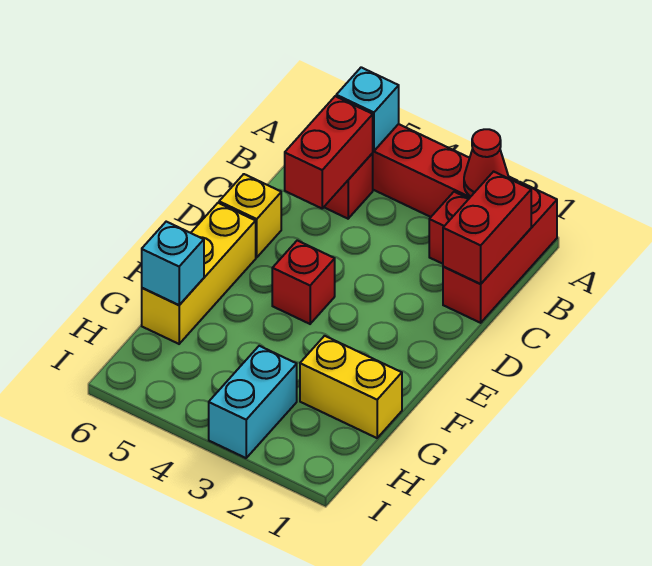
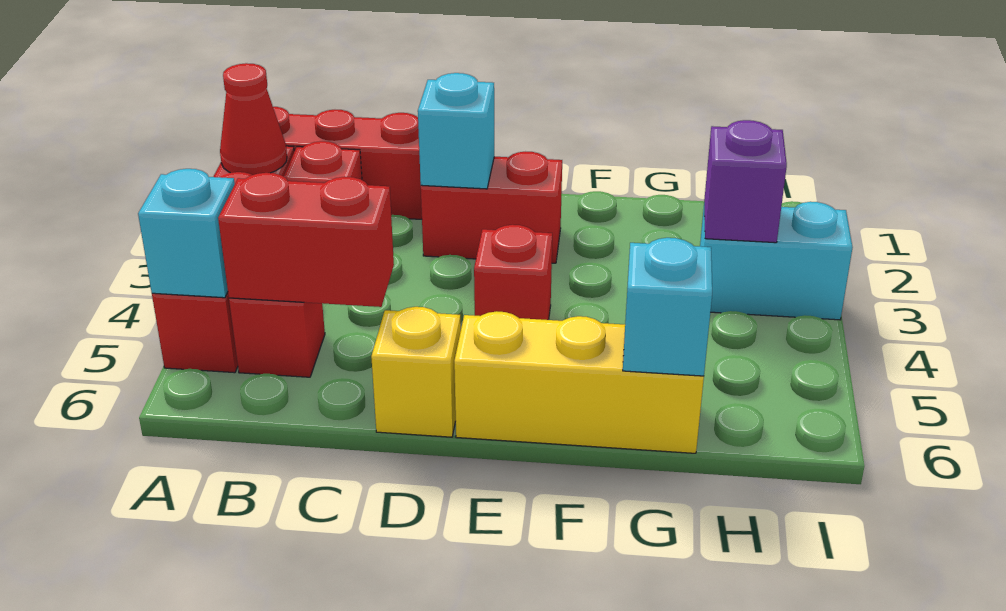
red brick B1:C1 level 2 -> red brick D2:E2 level 1
none -> cyan brick D2 level 2
yellow brick G1:G2 level 1 -> none
none -> purple brick H3 level 2

